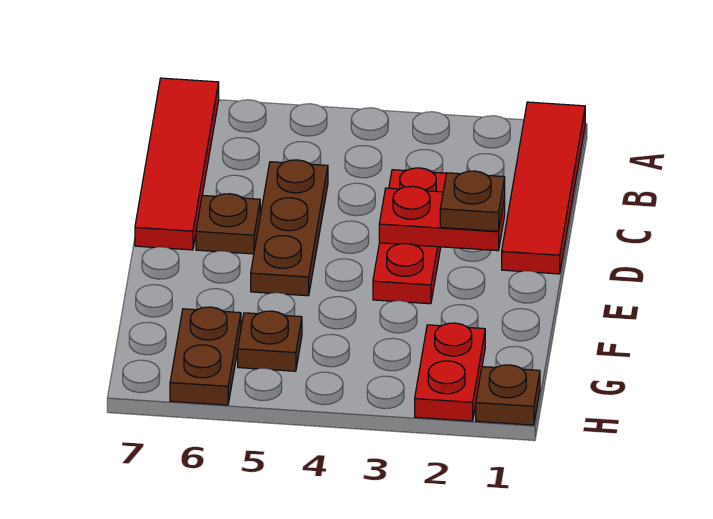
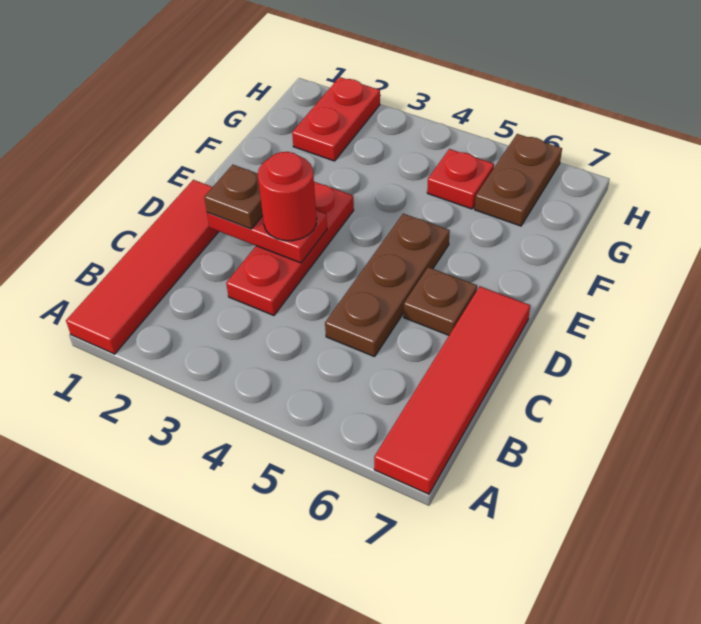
none -> red round brick D3 level 3
brown plate G5 level 1 -> red plate G5 level 1
brown plate H1 level 1 -> none

